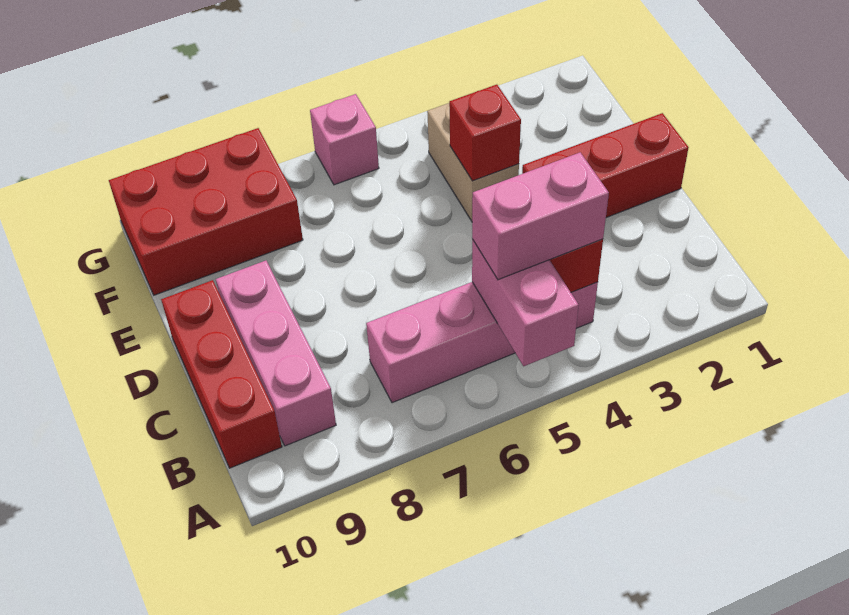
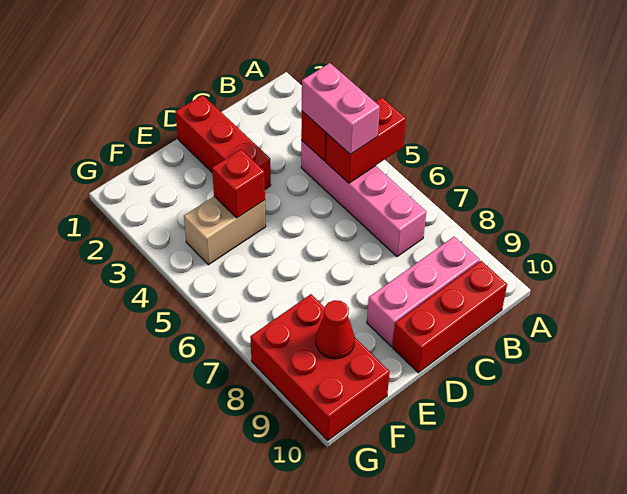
pink brick A5:B5 level 2 -> red brick A5:B5 level 2
none -> red cone F9 level 2
pink brick G6 level 1 -> none

